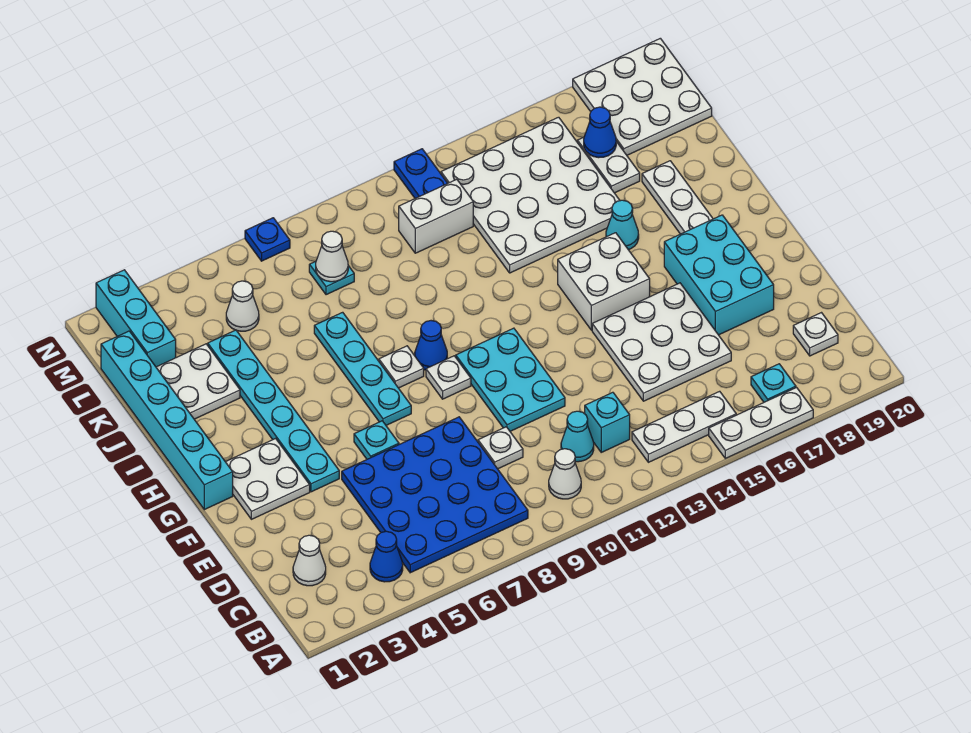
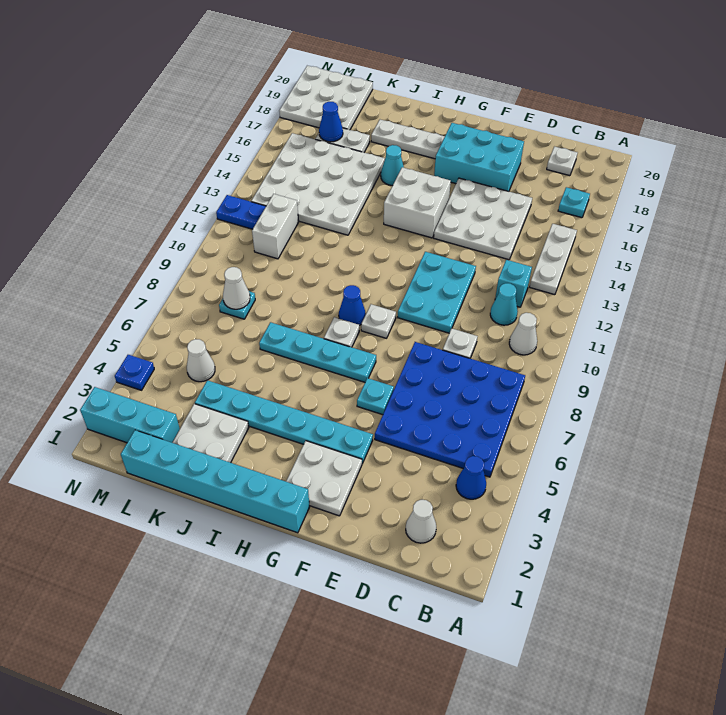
white plate A15:A17 level 1 -> none
cyan plate E10:G11 level 1 -> cyan plate E10:F12 level 1
blue plate N7 level 1 -> blue plate N4 level 1

